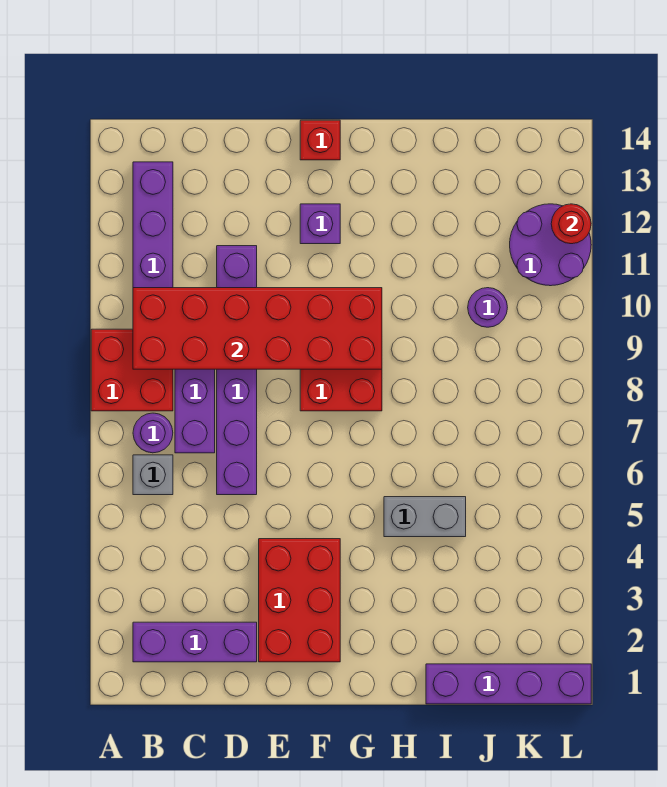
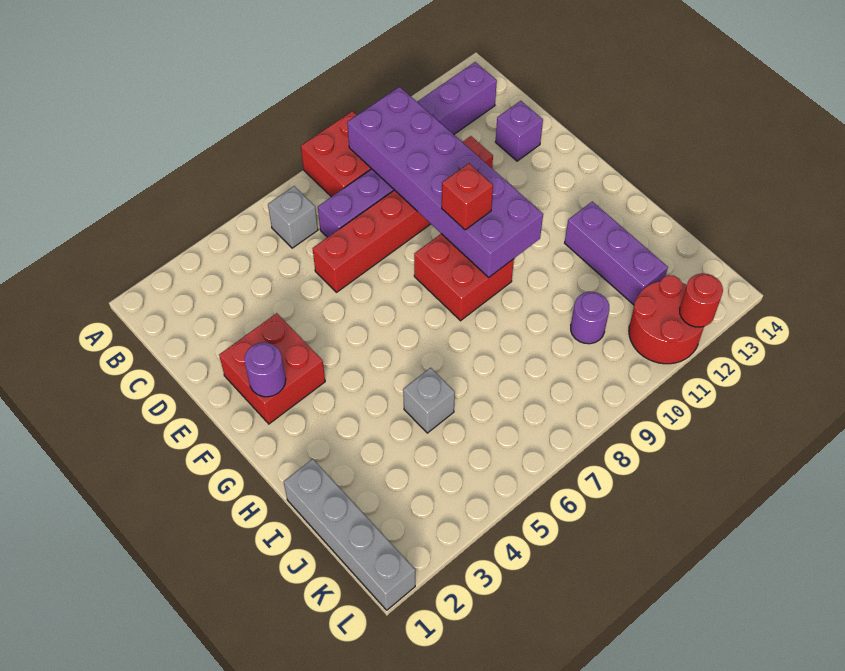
purple brick B2:D2 level 1 -> purple brick H12:J12 level 1
purple round brick B7 level 1 -> purple round brick F2 level 2
red brick B9:G10 level 2 -> purple brick B9:G10 level 2
purple brick D6:D11 level 1 -> red brick D6:D11 level 1
red brick E2:F4 level 1 -> red brick E2:F3 level 1
purple brick F12 level 1 -> purple brick D13 level 1
red brick F14 level 1 -> red brick F9 level 3
grey brick H5:I5 level 1 -> grey brick I5 level 1
purple brick I1:L1 level 1 -> grey brick I1:L1 level 1
purple round brick K11:L12 level 1 -> red round brick K11:L12 level 1

